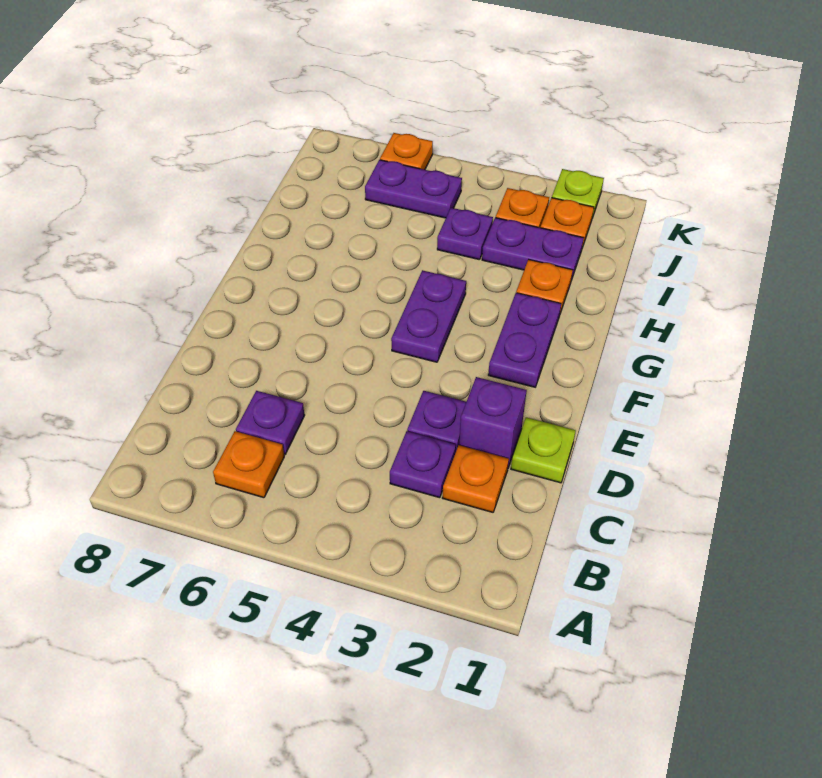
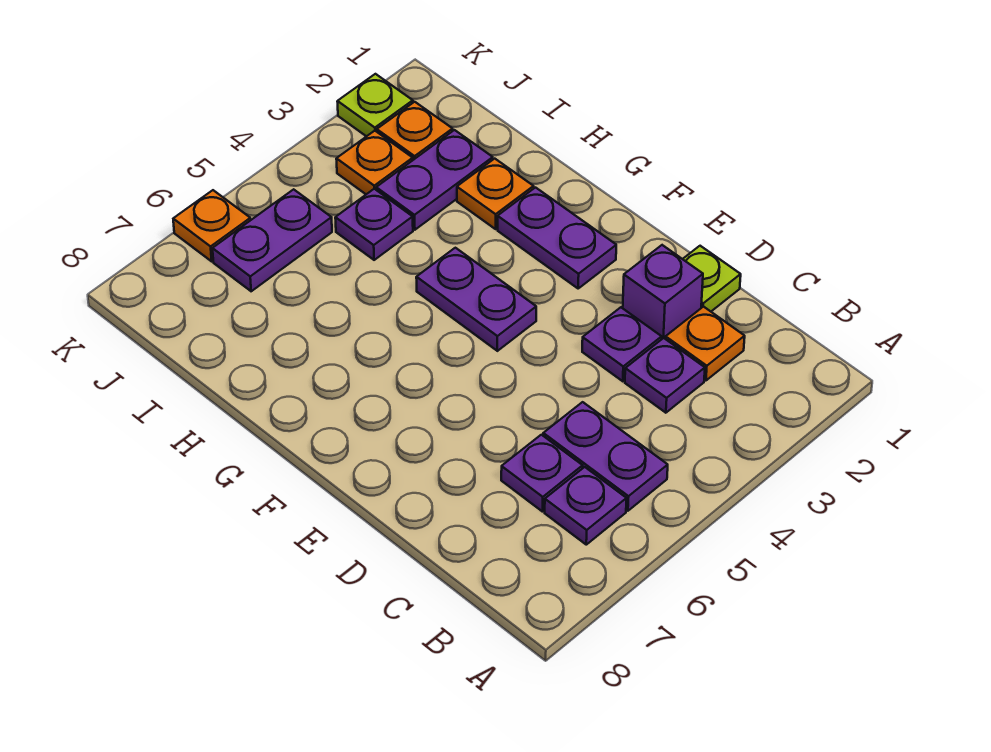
none -> purple plate B5:C5 level 1
orange plate B6 level 1 -> purple plate B6 level 1

